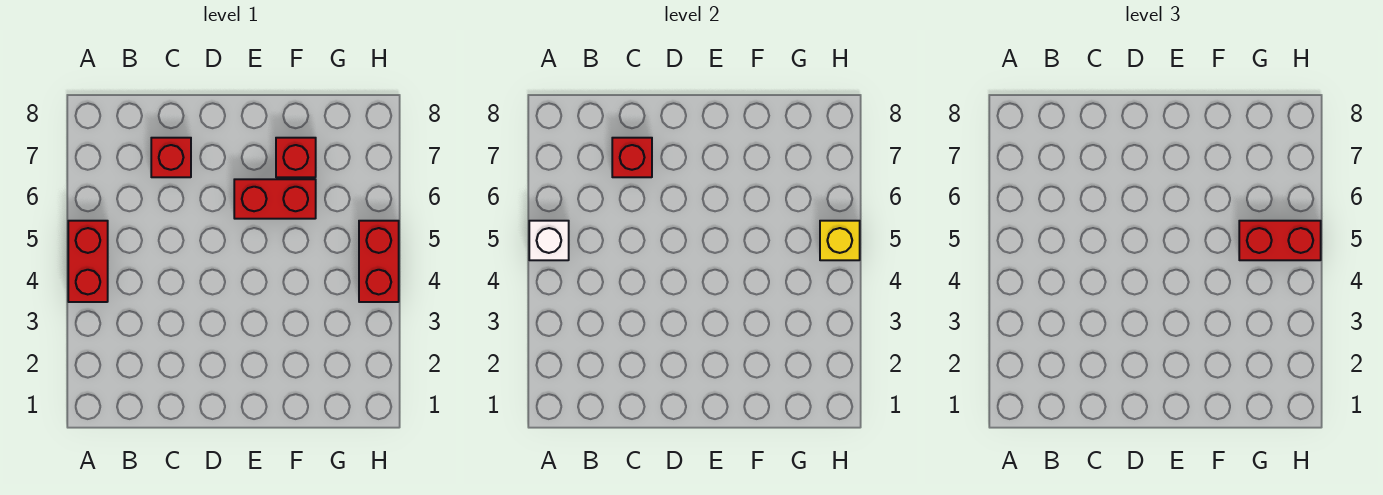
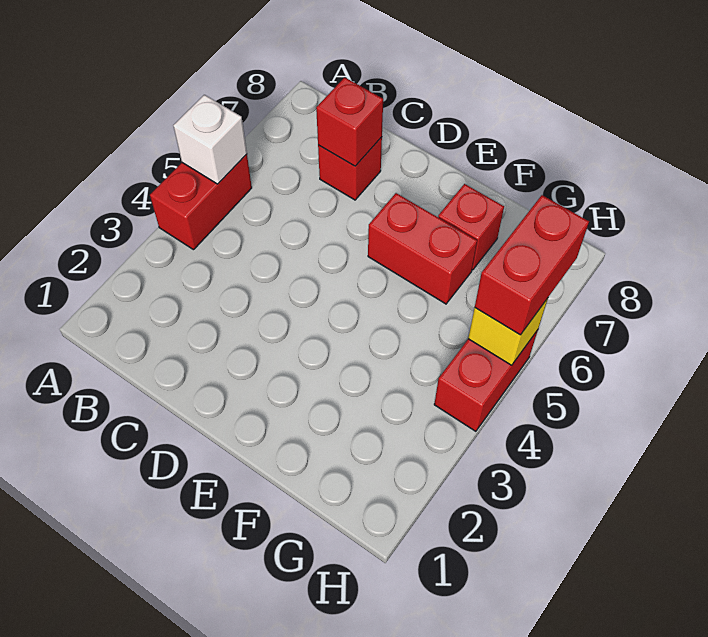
red brick G5:H5 level 3 -> red brick H5:H6 level 3

